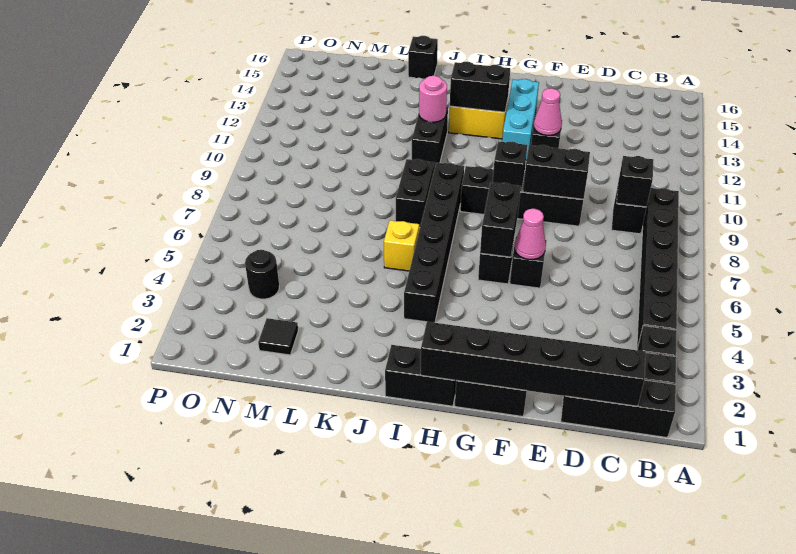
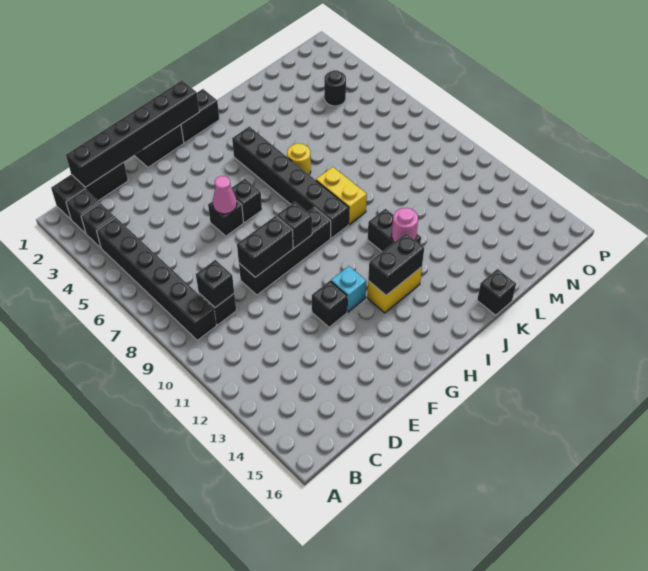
pink cone F12 level 2 -> none
black brick G6:G7 level 2 -> none
cyan brick G12:G14 level 1 -> cyan brick G12 level 1
yellow brick J6 level 1 -> yellow round brick J6 level 1
black brick J8:J9 level 1 -> yellow brick J8:J9 level 1
black tile M2 level 1 -> none

